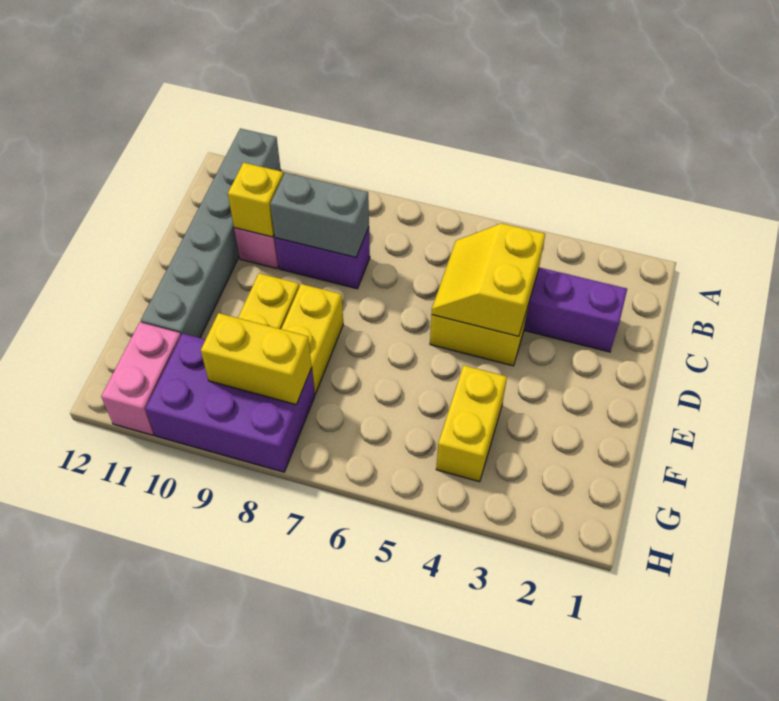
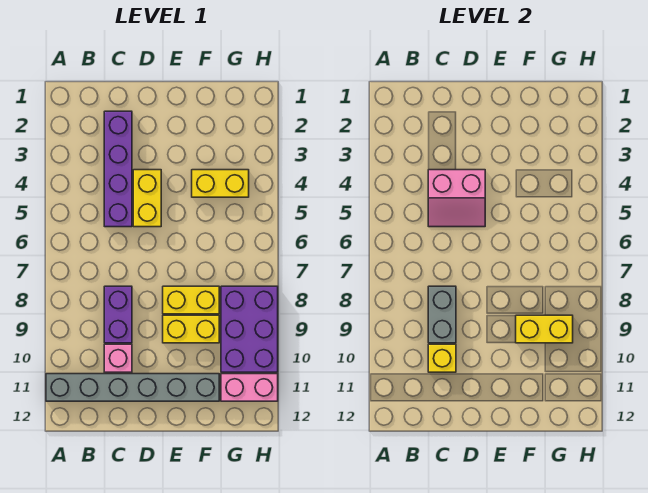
yellow slope C4:D5 level 2 top 4 -> pink slope C4:D5 level 2 top 4
yellow brick G8:G9 level 2 -> yellow brick F9:G9 level 2

